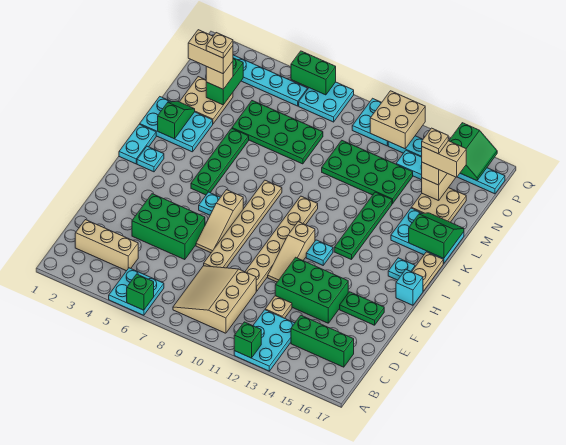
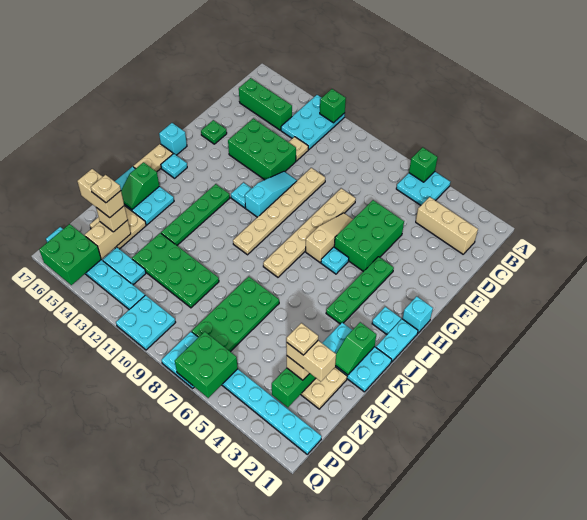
tan slope B8:D10 level 1 top 10 -> none
green brick E4:F6 level 1 -> green brick E5:G6 level 1
tan slope F11:H11 level 1 top H -> cyan slope F11:H11 level 1 top H
green plate F15:F16 level 1 -> green plate F16 level 1
none -> cyan brick H1 level 1
green plate I5:L5 level 1 -> green plate G4:J4 level 1
green slope K16:L17 level 2 top K -> green slope K16:L16 level 2 top K
green plate M5:N8 level 1 -> green plate L7:O8 level 1
tan brick P11:Q12 level 2 -> none
green slope P15:Q16 level 2 top 15 -> green brick P15:Q16 level 2
green brick Q6:Q7 level 2 -> green brick P6:Q7 level 2

